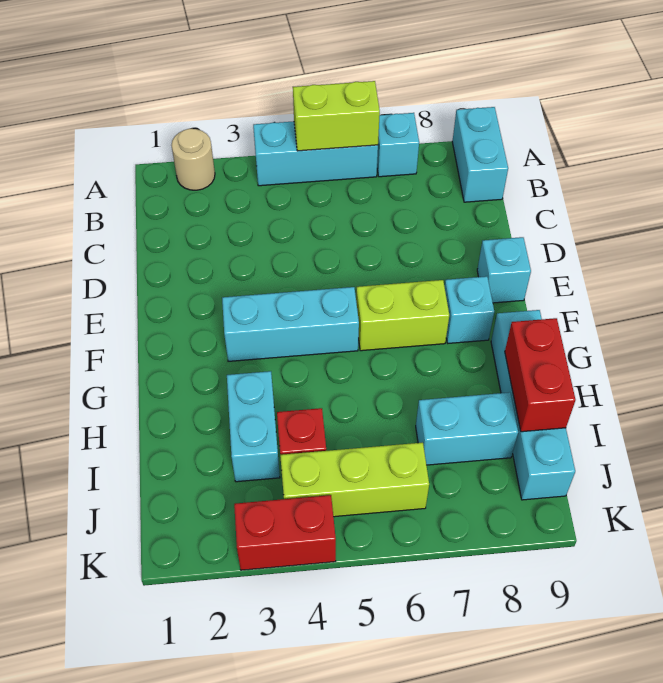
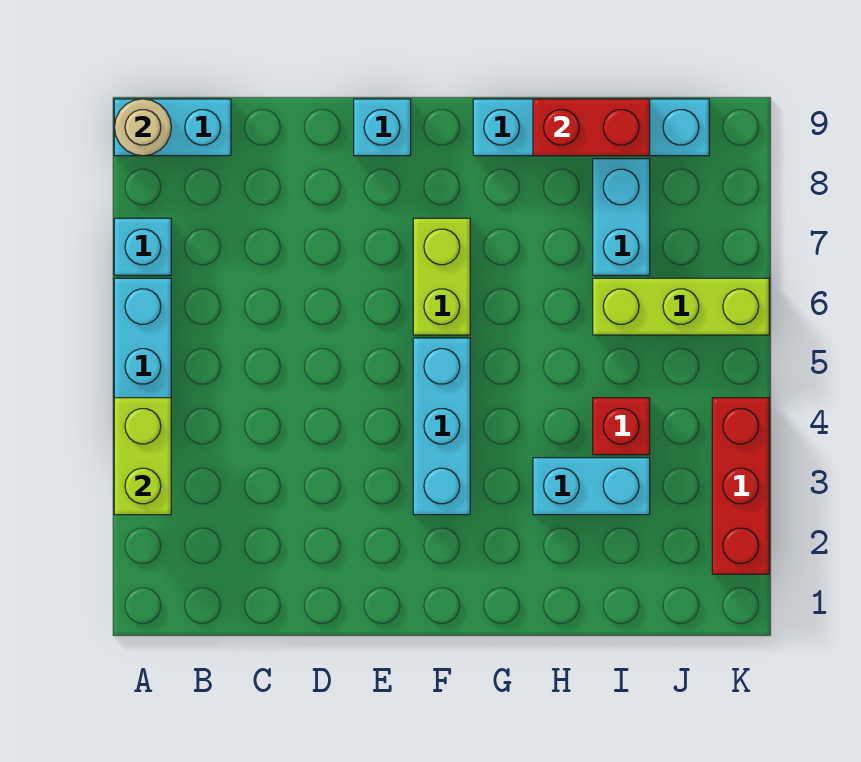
tan round brick A2 level 1 -> tan round brick A9 level 2
lime brick A5:A6 level 2 -> lime brick A3:A4 level 2
cyan brick F8 level 1 -> none
lime brick J4:J6 level 1 -> lime brick I6:K6 level 1
red brick K3:K4 level 1 -> red brick K2:K4 level 1

